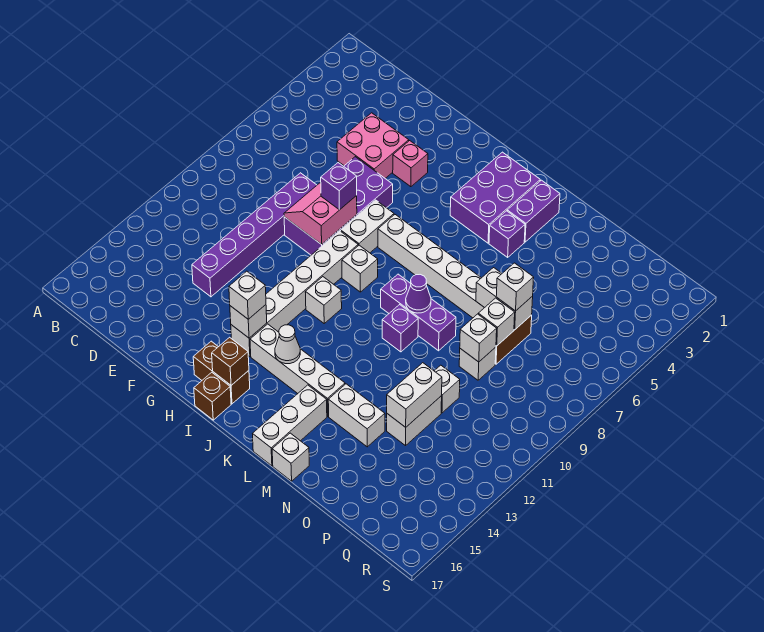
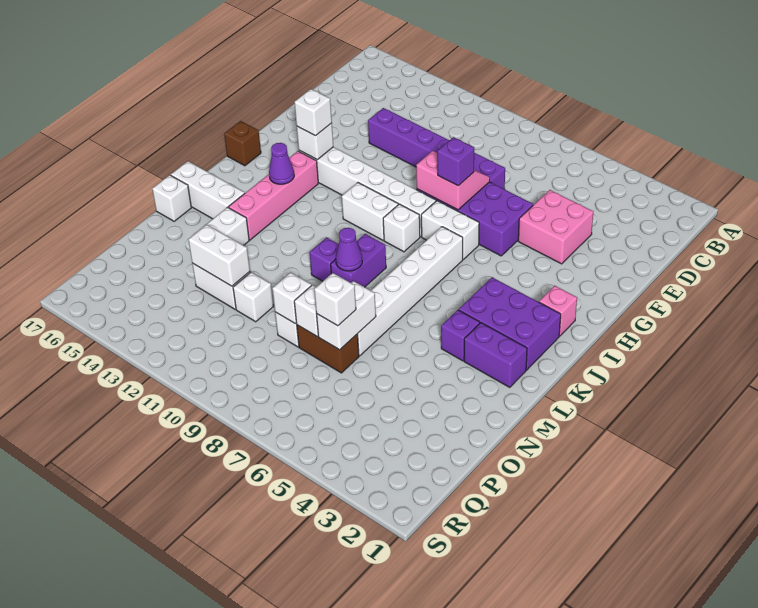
pink brick G4 level 1 -> pink brick I2 level 1
brown brick H16:I16 level 1 -> none
white brick I11 level 1 -> white brick I10:I11 level 1
white brick I14:L14 level 1 -> pink brick I14:L14 level 1
brown brick I16 level 2 -> none
white cone J14 level 2 -> purple cone J14 level 2
purple brick K9:M9 level 1 -> purple brick K9:L9 level 1

